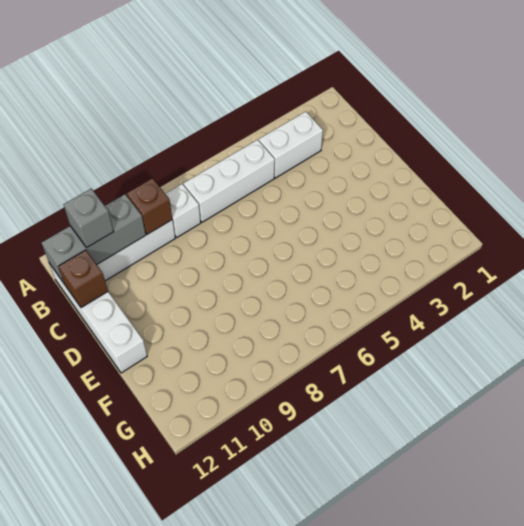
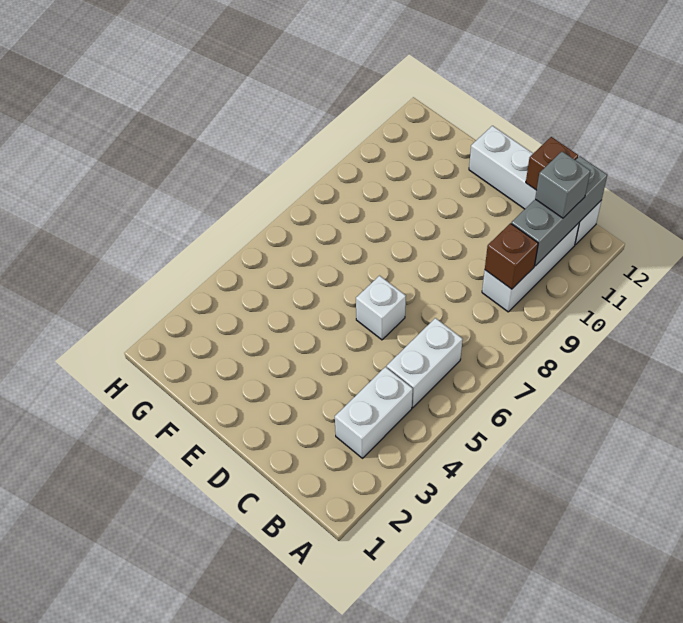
white brick B5:B7 level 1 -> white brick B5:B6 level 1
white brick B8 level 1 -> white brick D6 level 1

